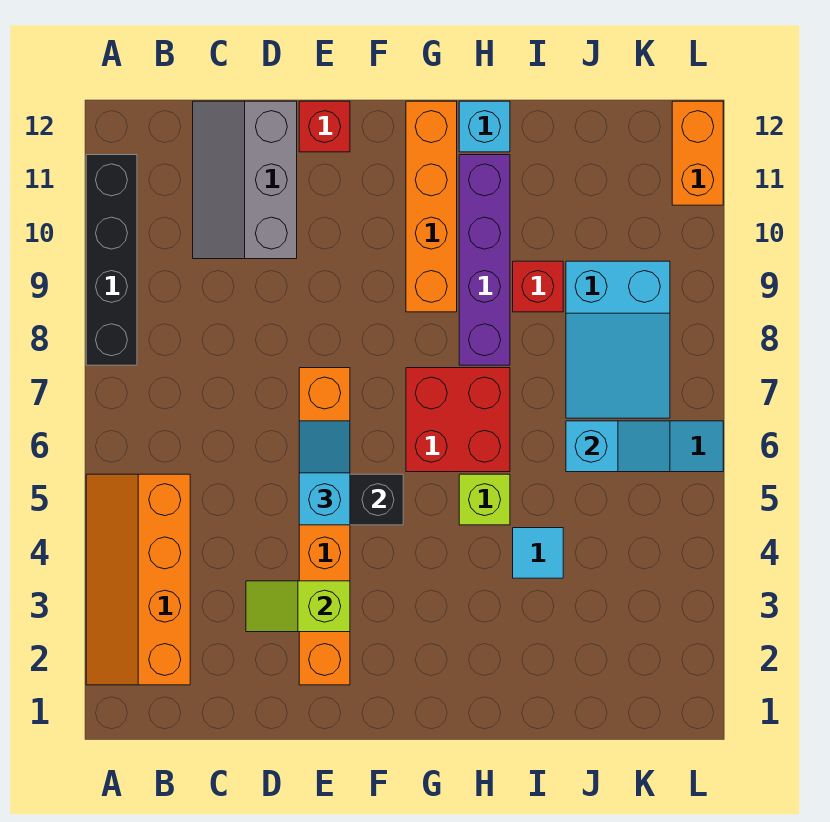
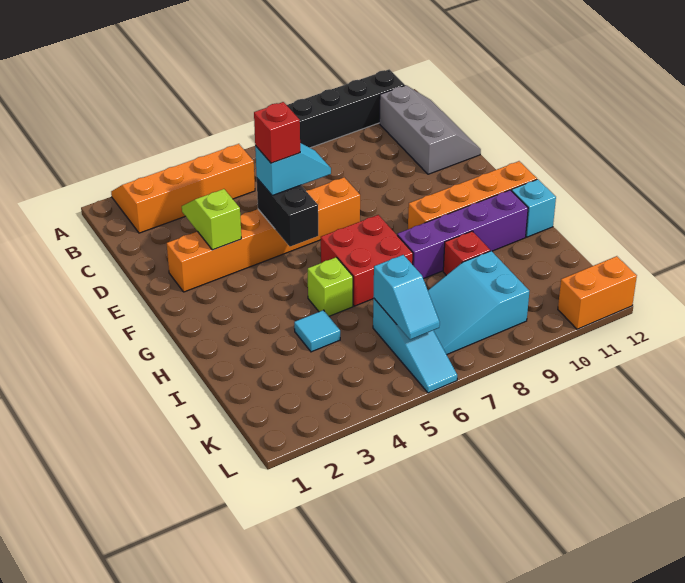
grey slope C10:D12 level 1 top D -> grey slope B11:D12 level 1 top 11
red brick E12 level 1 -> red brick E5 level 4

